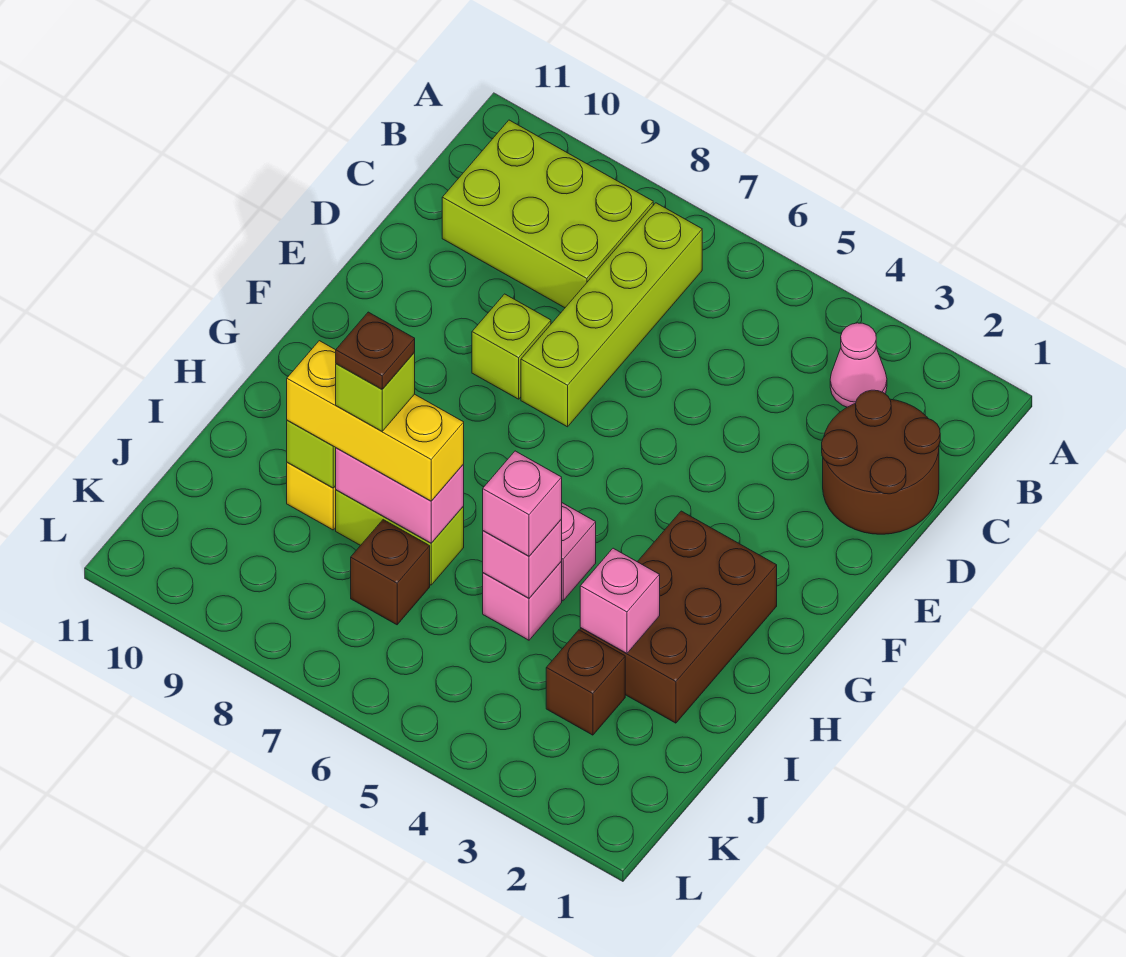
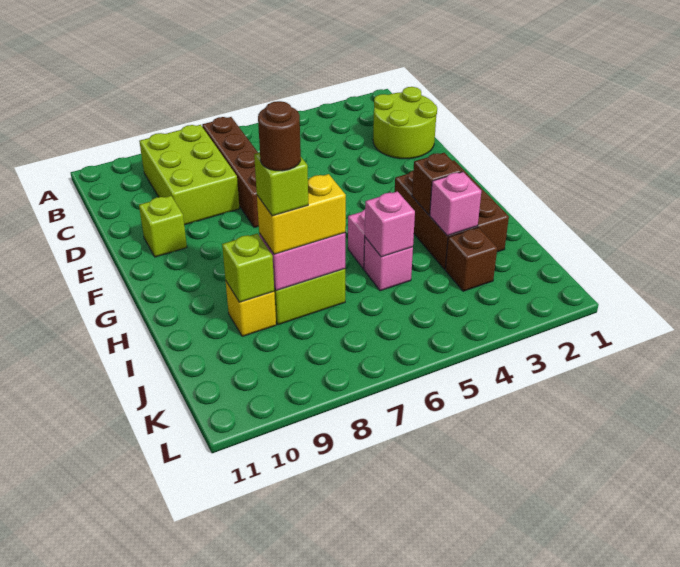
pink cone B3 level 1 -> none
lime brick B7:E7 level 1 -> brown brick B7:E7 level 1
lime brick B8:C10 level 1 -> lime brick B8:D9 level 1
brown round brick C1:D2 level 1 -> lime round brick C1:D2 level 1
lime brick E8 level 1 -> lime brick E10 level 1
pink brick I5 level 3 -> none
yellow brick I7:I9 level 3 -> yellow brick I7:I8 level 3
brown plate I8 level 5 -> brown round brick I8 level 5
brown brick J7 level 1 -> brown brick H3 level 2

